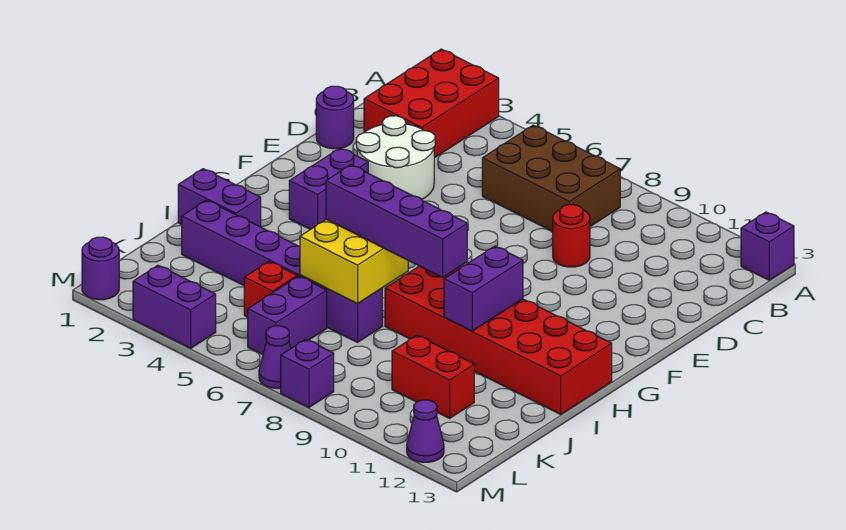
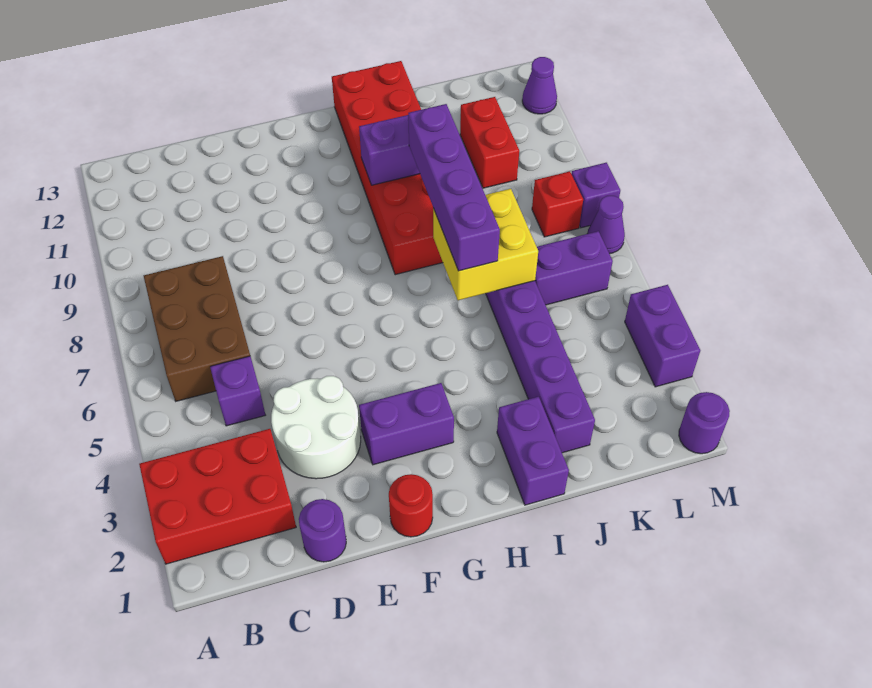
purple brick A13 level 1 -> purple brick C5 level 1
red round brick D9 level 1 -> red round brick F1 level 1
red brick K5 level 1 -> red brick L8 level 1

